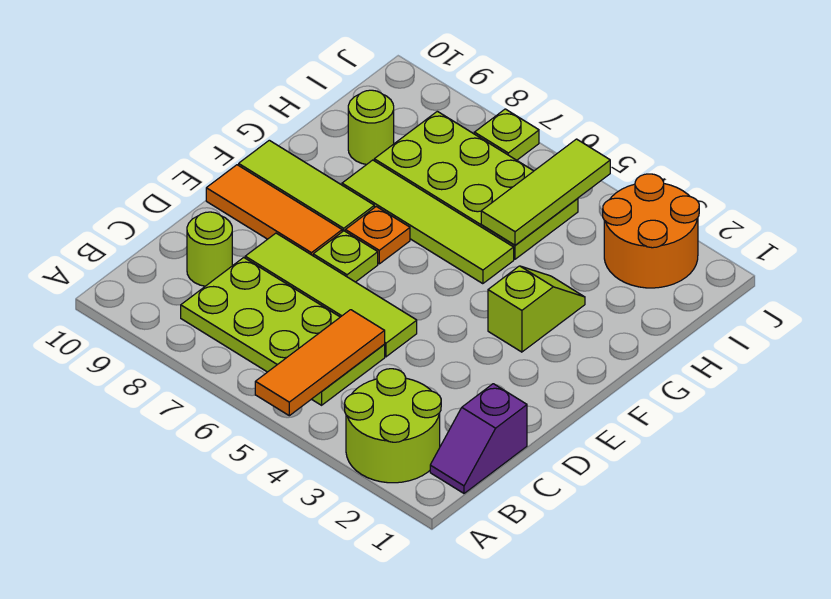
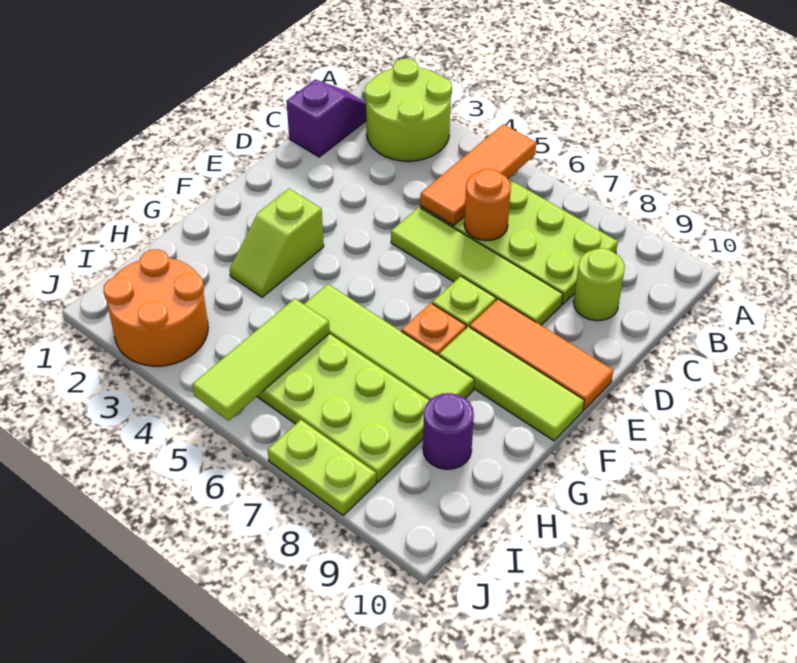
none -> orange round brick C6 level 2
lime round brick H9 level 1 -> purple round brick H9 level 1
lime plate J7 level 1 -> lime plate J7:J8 level 1

